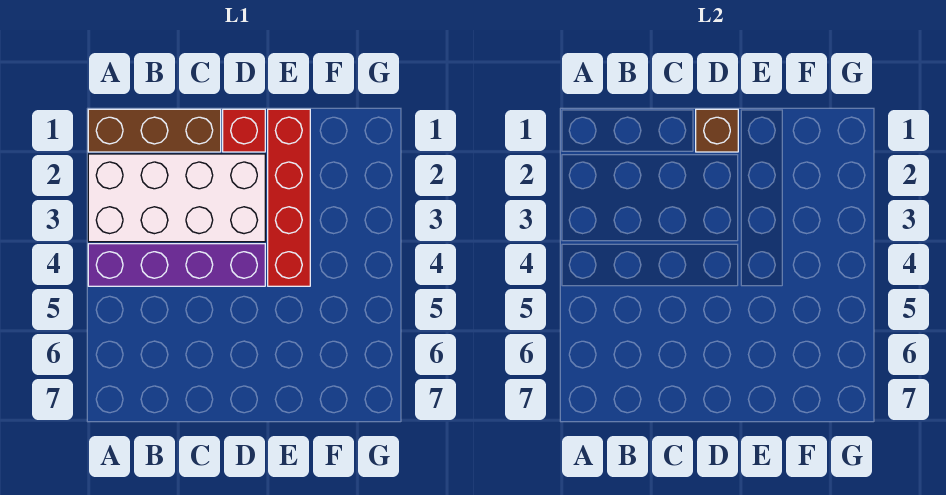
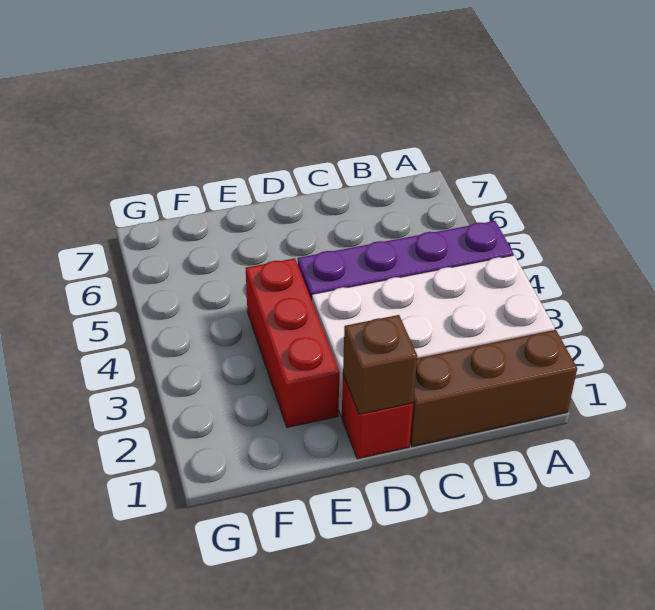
red brick E1:E4 level 1 -> red brick E2:E4 level 1

